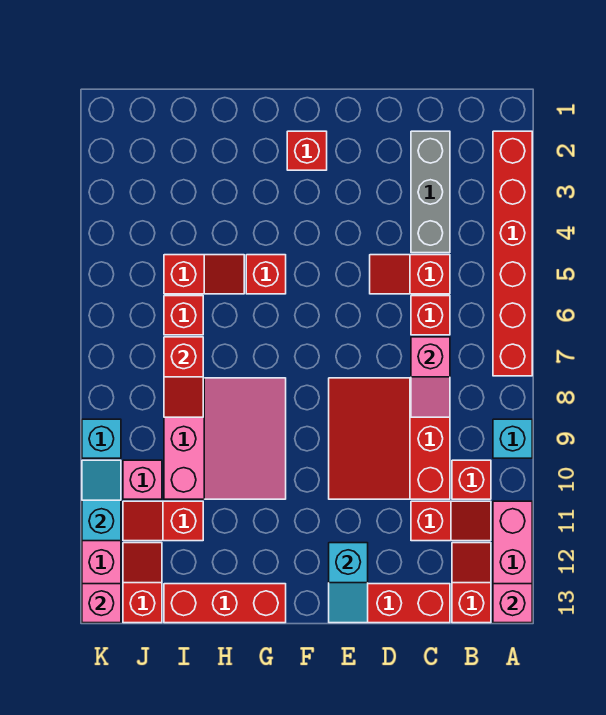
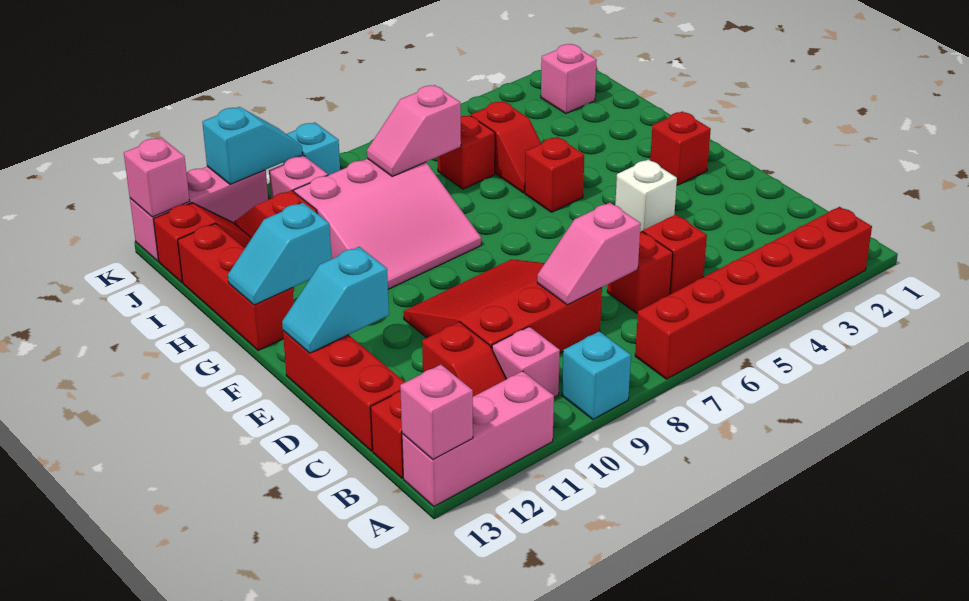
red brick B10 level 1 -> pink brick B10 level 1
grey brick C2:C4 level 1 -> none
none -> white brick E4 level 1
none -> cyan slope G12:G13 level 2 top 12
red slope I7:I8 level 2 top 7 -> pink slope I7:I8 level 2 top 7
none -> pink brick J2 level 1

